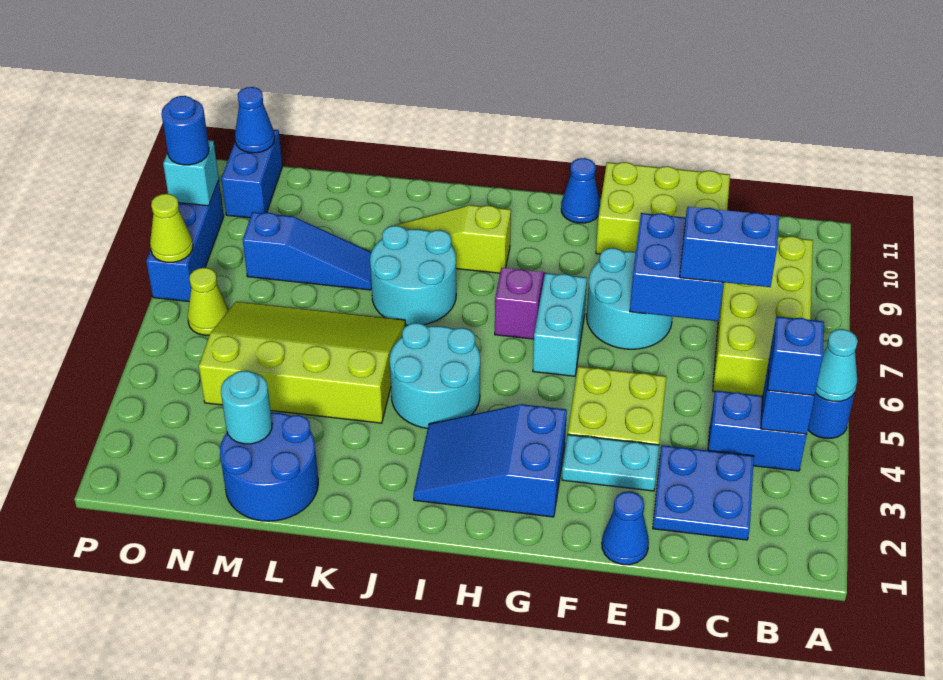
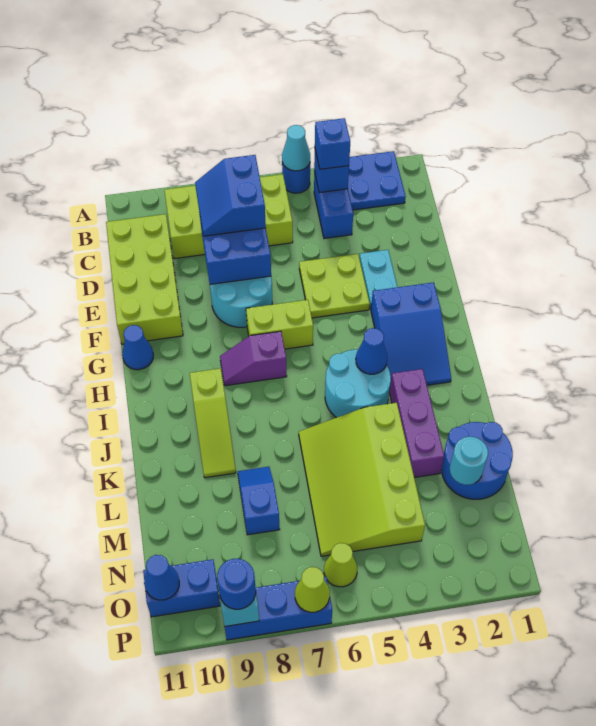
blue plate C2:D3 level 1 -> blue plate A2:B3 level 1
lime brick D10:F11 level 1 -> lime brick C10:F11 level 1
blue cone E1 level 1 -> blue cone I4 level 2
cyan brick G6:G7 level 1 -> lime brick G6:G7 level 1
none -> purple brick J3:L3 level 1
cyan round brick J7:K8 level 1 -> none
blue slope L8:N8 level 1 top N -> blue slope L8:M8 level 1 top M

